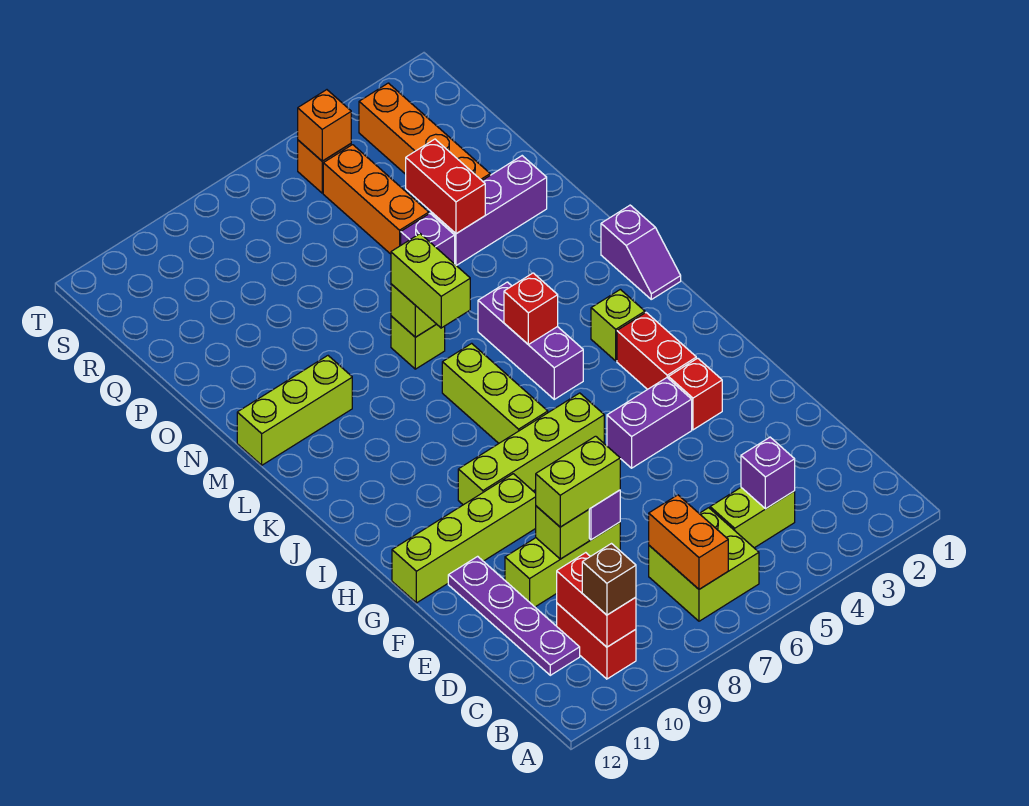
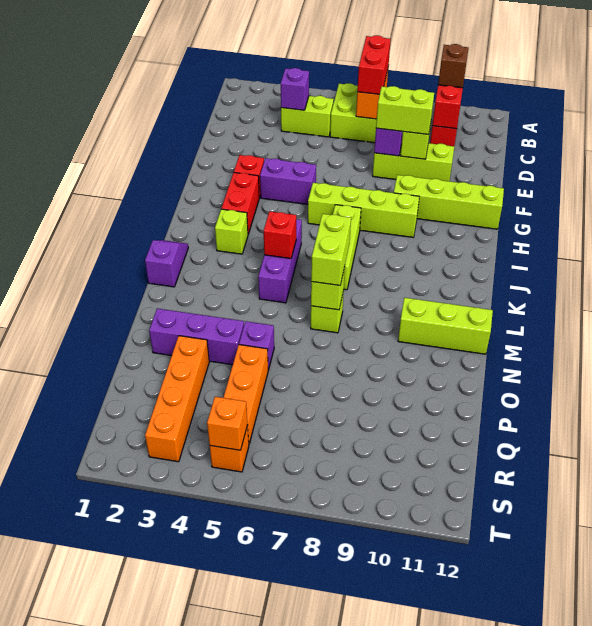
purple plate C11:F11 level 1 -> none
red brick O4:P4 level 2 -> red brick B7:C7 level 3

